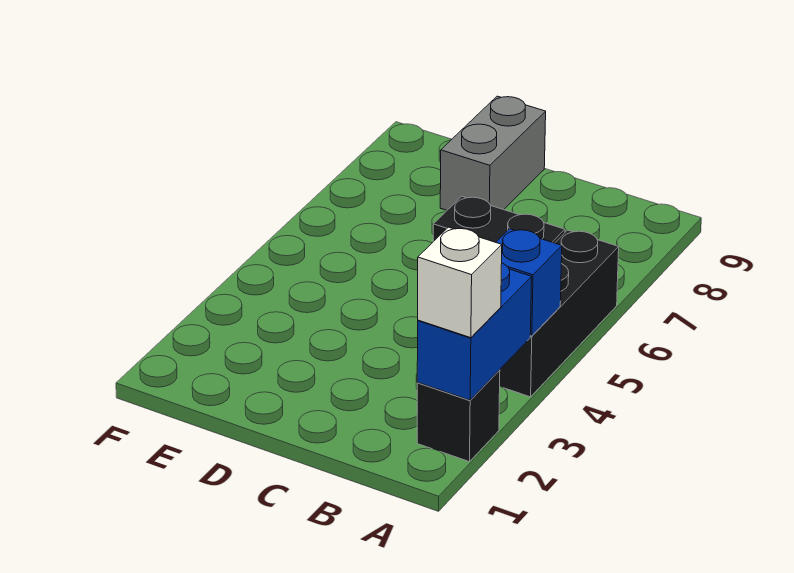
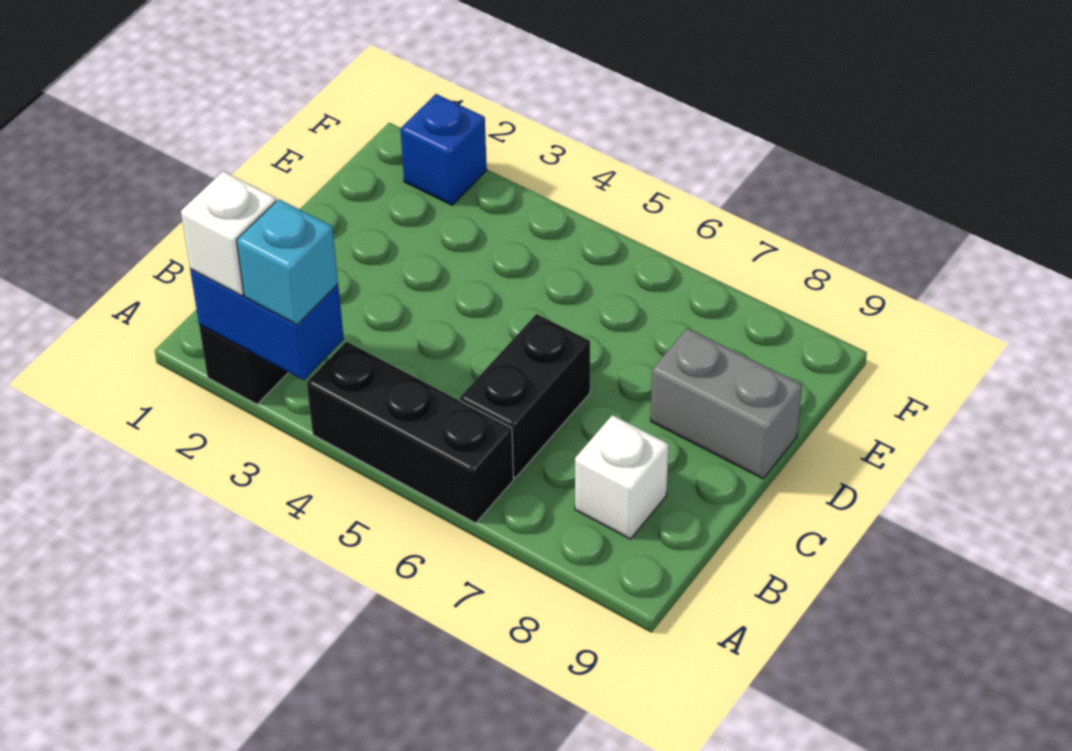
none -> cyan brick A3 level 3
blue brick A4 level 2 -> blue brick F2 level 1
none -> white brick B8 level 1

